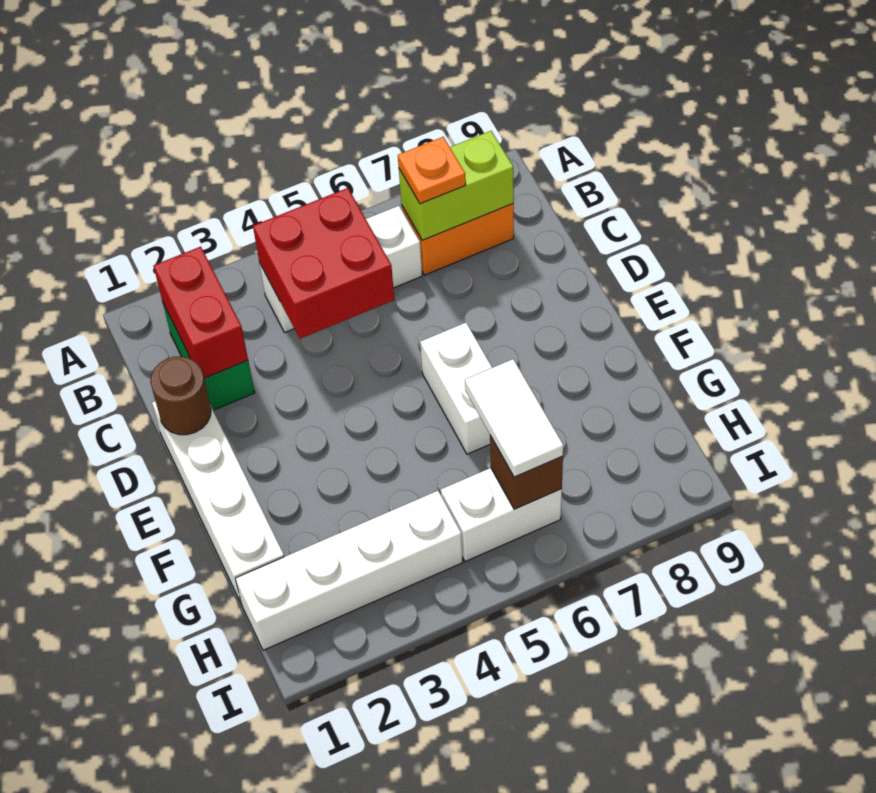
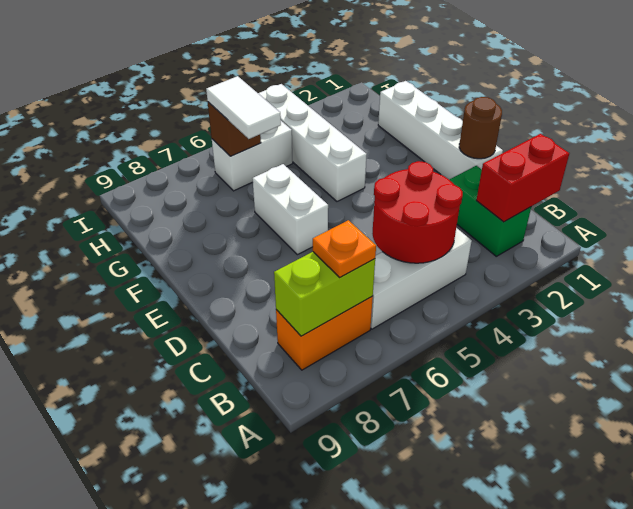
red brick B2:C2 level 2 -> red brick B1:B2 level 2
red brick B4:C5 level 2 -> red round brick B4:C5 level 2
white brick H1:H4 level 1 -> white brick F4:I4 level 1

